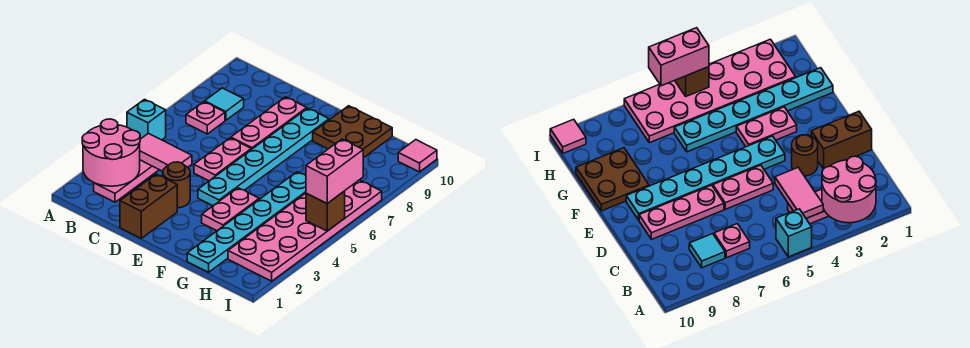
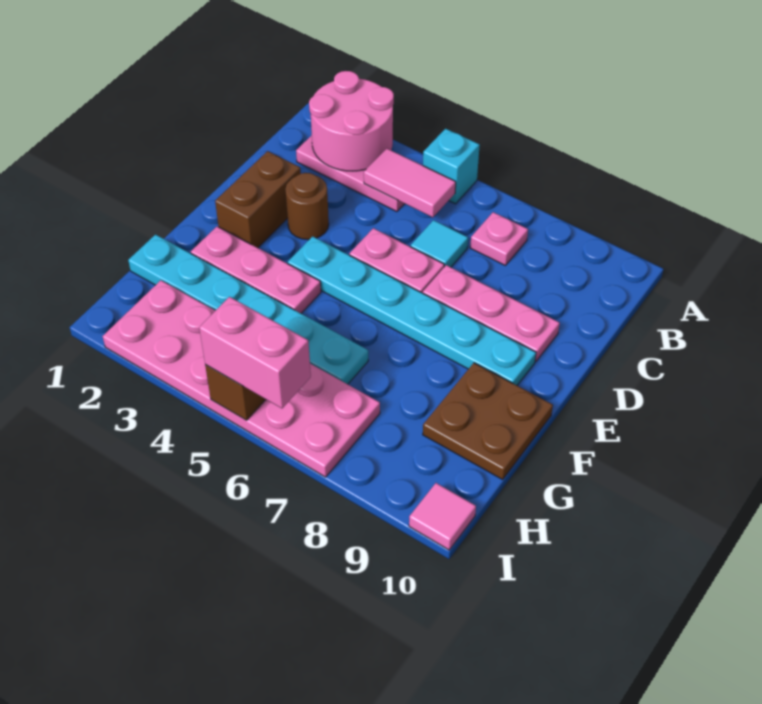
pink tile B4:C4 level 2 -> pink tile B4:B5 level 2
cyan tile B8 level 1 -> cyan tile C6 level 1
brown brick D1:D2 level 1 -> brown brick D2:E2 level 1
pink plate F3:F4 level 1 -> pink plate F2:F4 level 1

